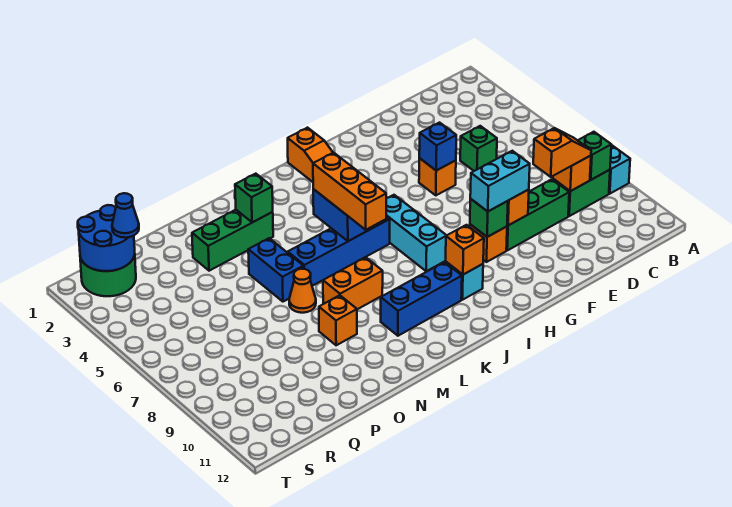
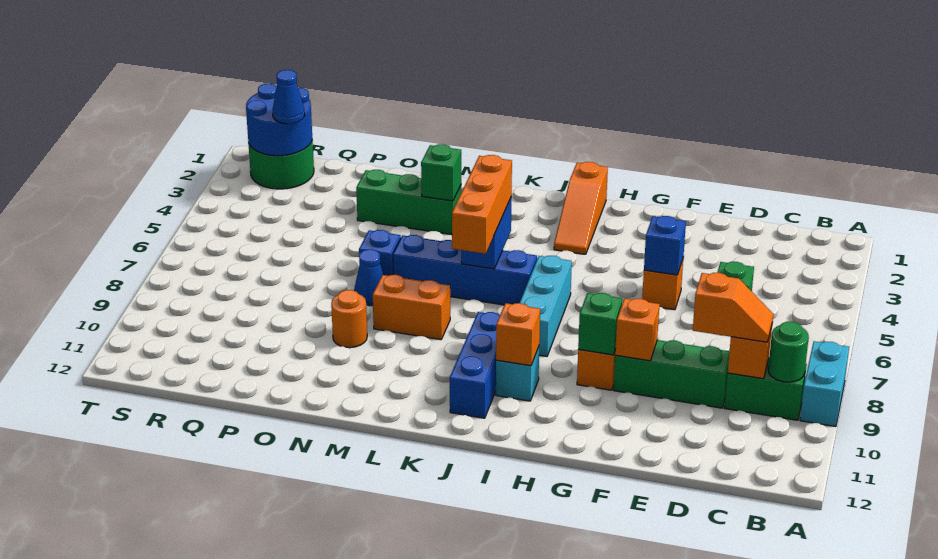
green brick B9 level 2 -> green round brick B9 level 2
cyan brick F9:G9 level 3 -> none
blue brick J10:L10 level 1 -> blue brick J9:J11 level 1
blue brick N5:N6 level 1 -> blue brick N6 level 1
orange cone N7 level 1 -> blue cone N7 level 1
orange brick N9 level 1 -> orange round brick N9 level 1

